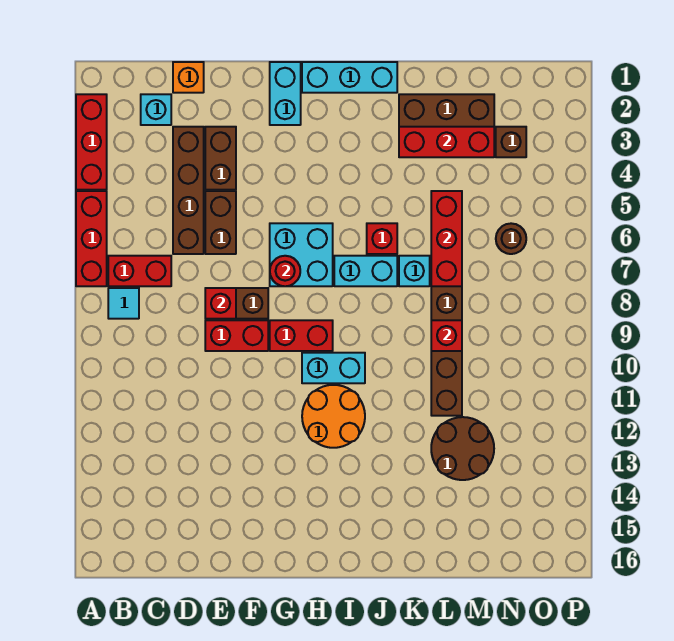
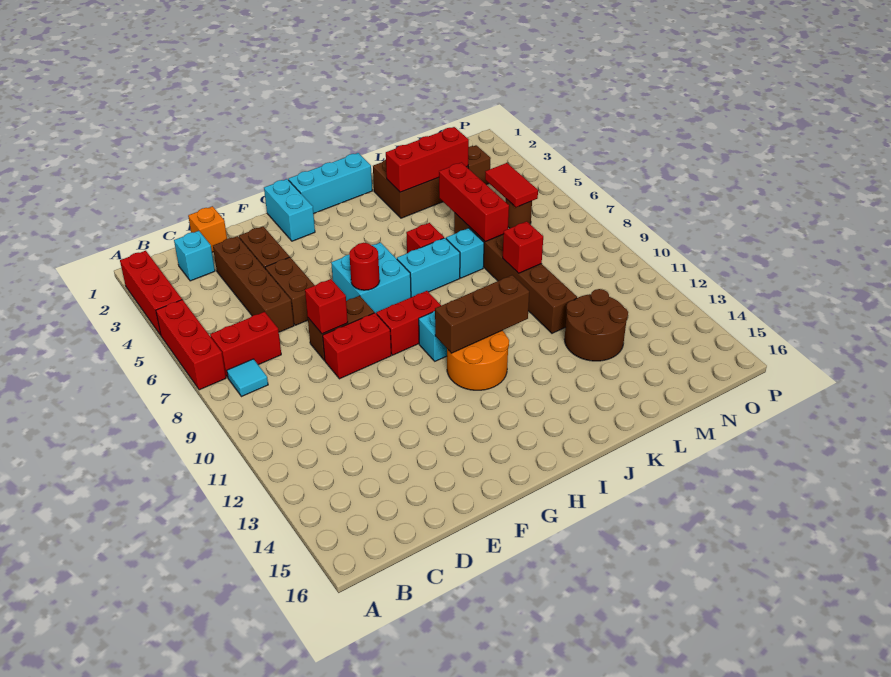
none -> brown brick H11:J11 level 2
none -> red tile N5:N6 level 2

